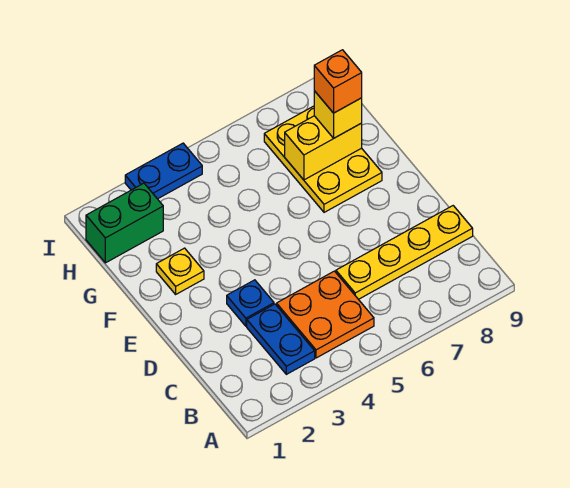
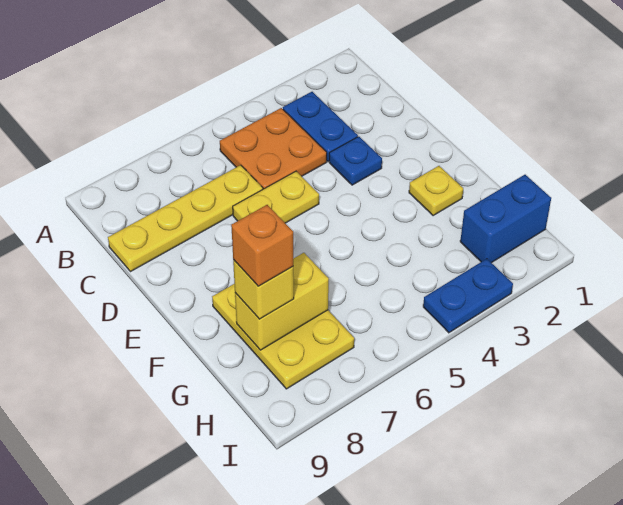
none -> yellow plate D5:D6 level 1
green brick H1:H2 level 1 -> blue brick H1:H2 level 1

